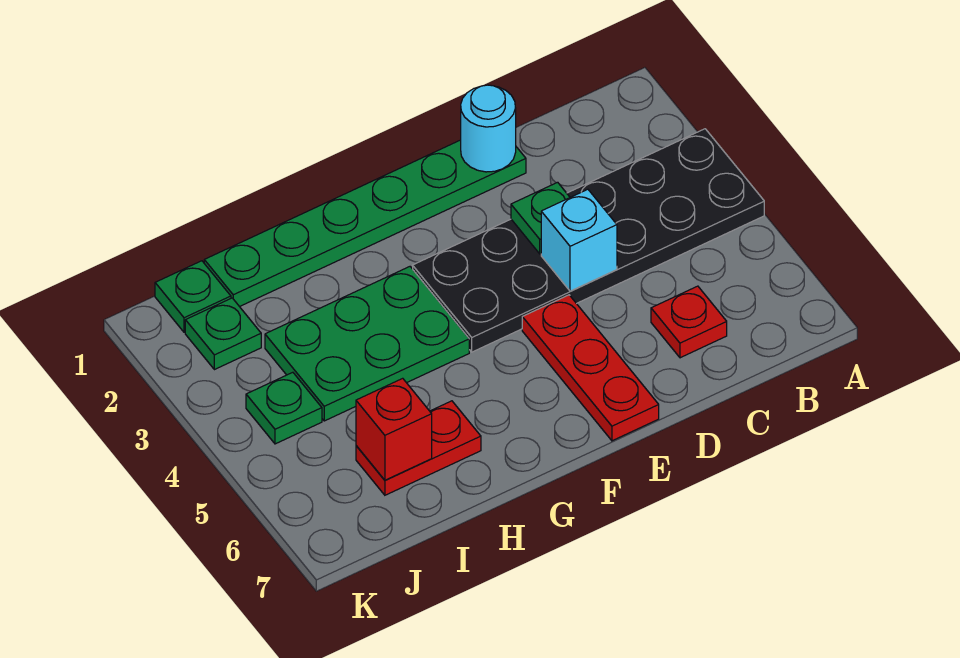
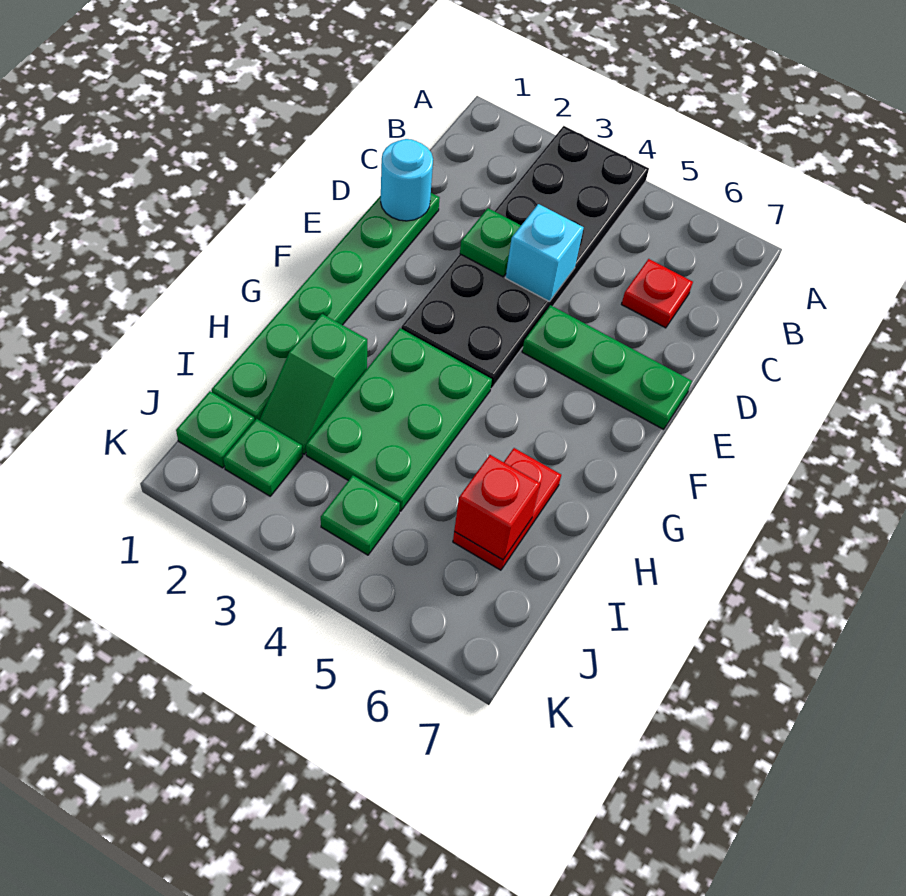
red plate E5:E7 level 1 -> green plate E5:E7 level 1
none -> green slope H2:I2 level 1 top H

